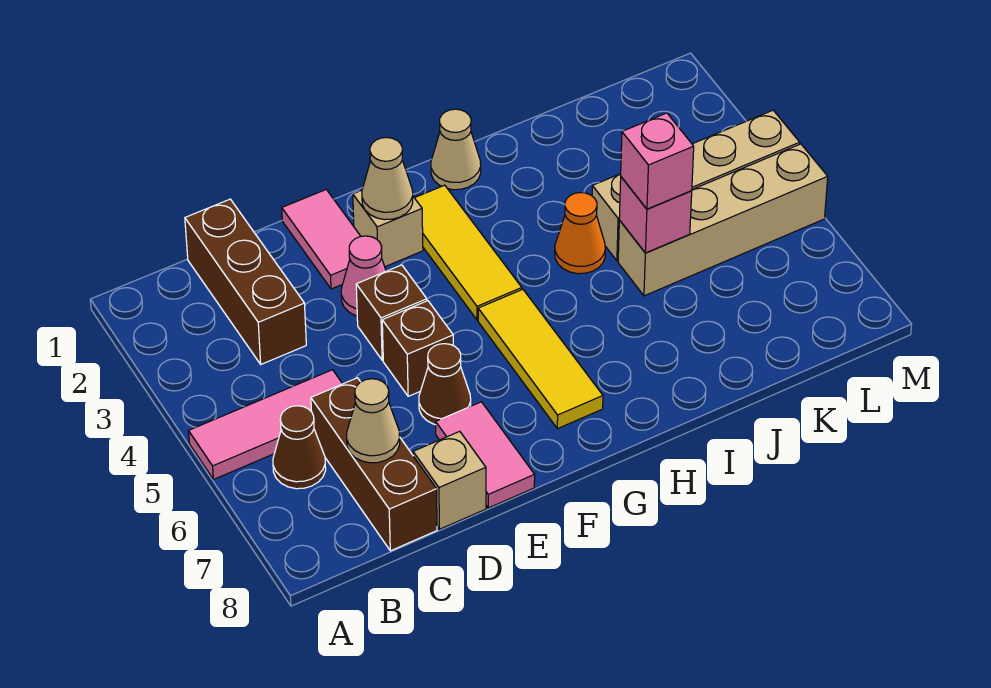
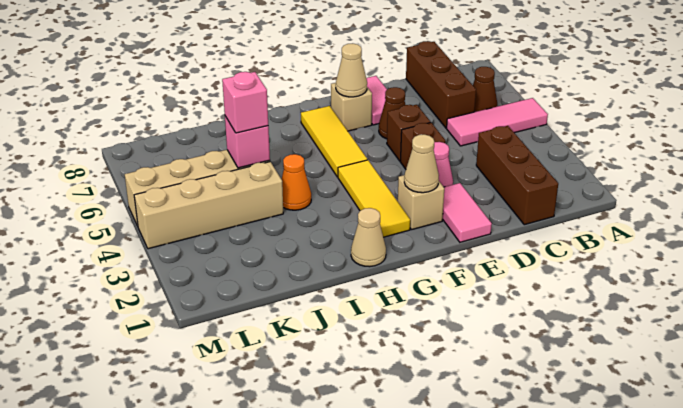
tan cone C7 level 2 -> tan cone F7 level 2
tan brick D8 level 1 -> tan brick F7 level 1

